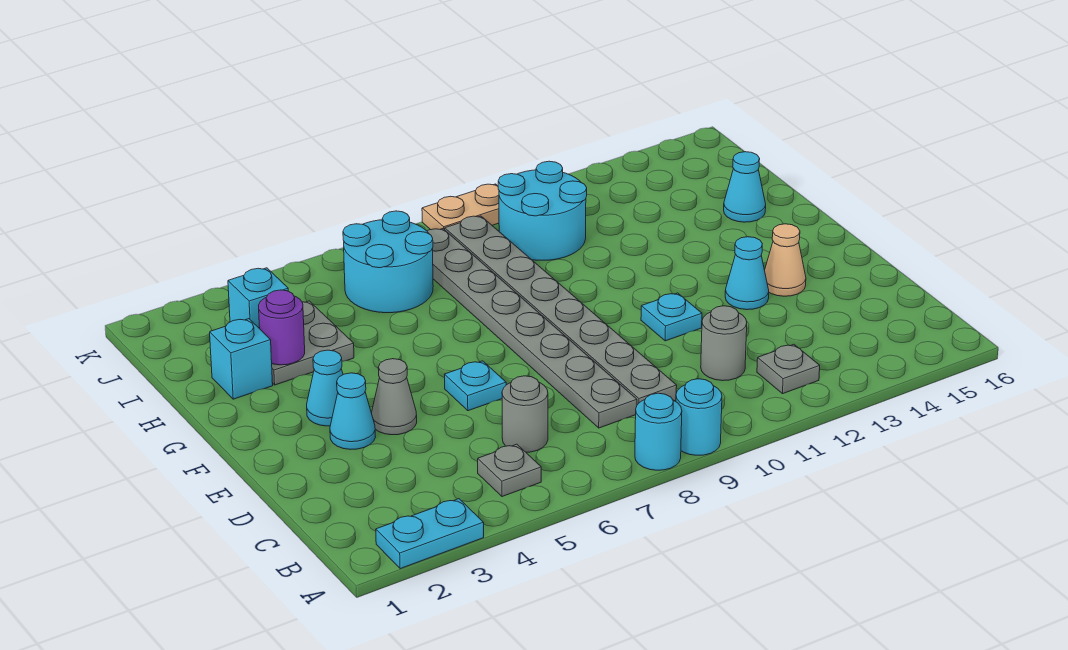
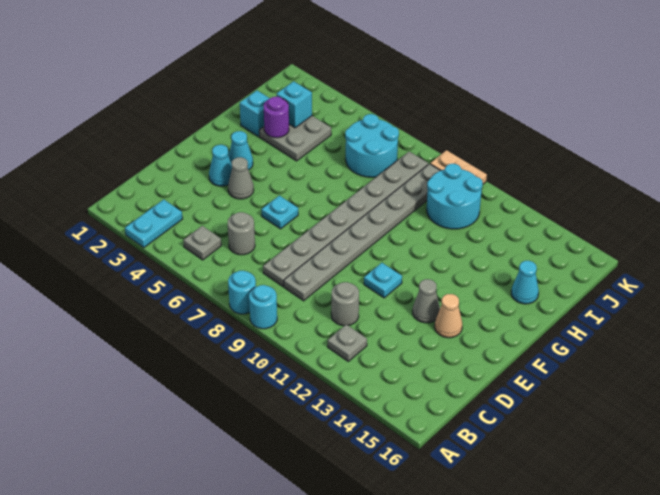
cyan plate A2:A3 level 1 -> cyan plate A3:B3 level 1
cyan cone E13 level 1 -> grey cone E13 level 1

